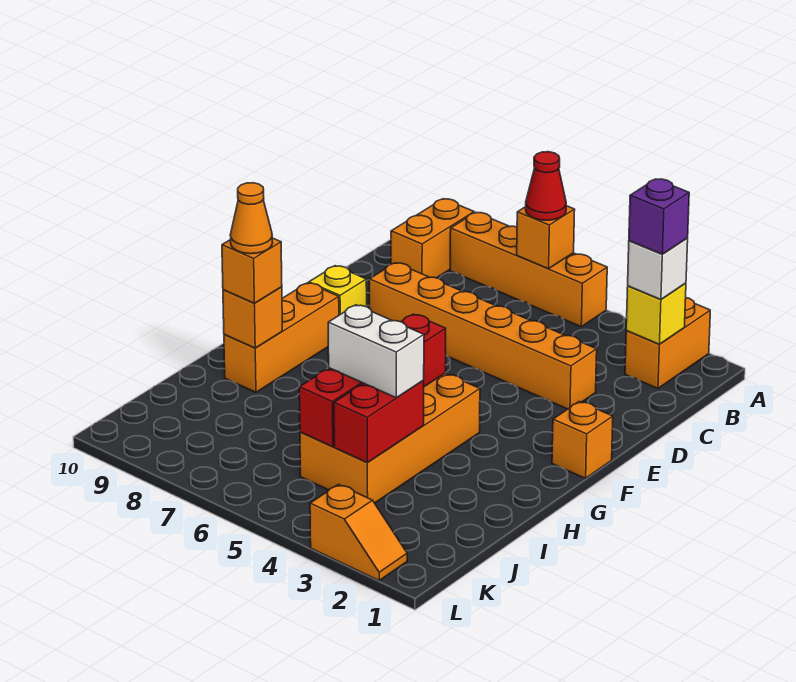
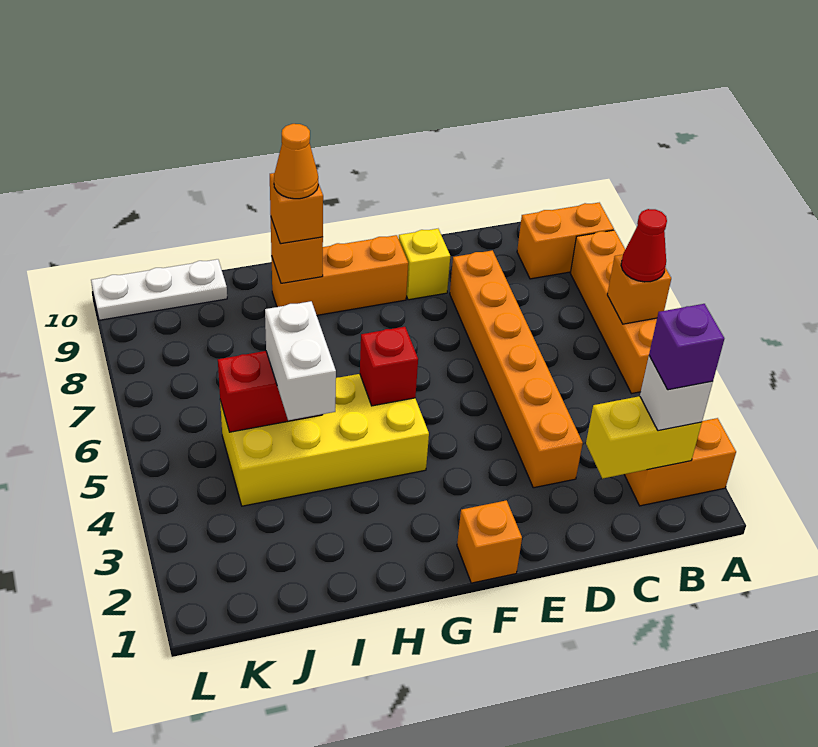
yellow brick B2 level 2 -> yellow brick B2:C2 level 2
orange brick G4:J5 level 1 -> yellow brick G4:J5 level 1
red brick I4:J4 level 2 -> none
none -> white plate J10:L10 level 1
orange slope L2:L3 level 1 top 3 -> none

